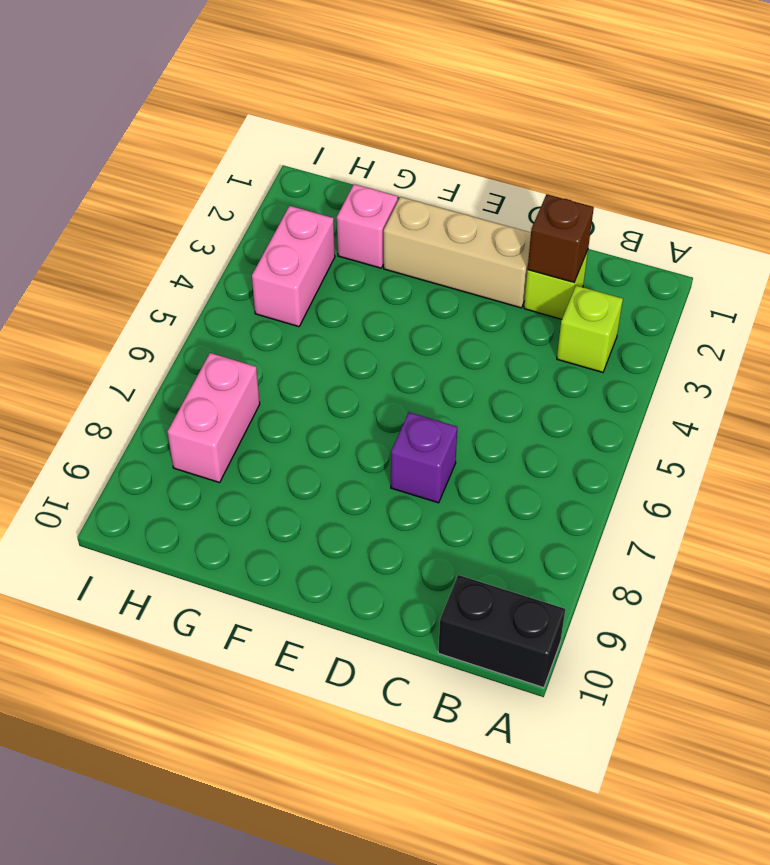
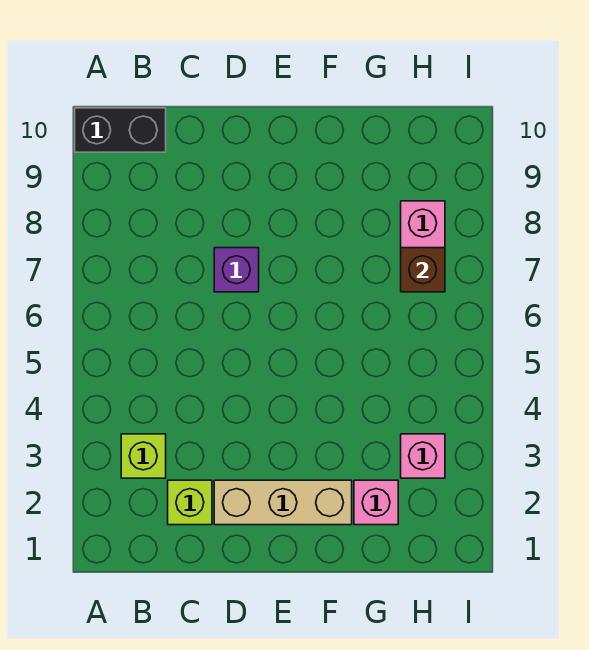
brown brick C2 level 2 -> brown brick H7 level 2
pink brick H3:H4 level 1 -> pink brick H3 level 1

